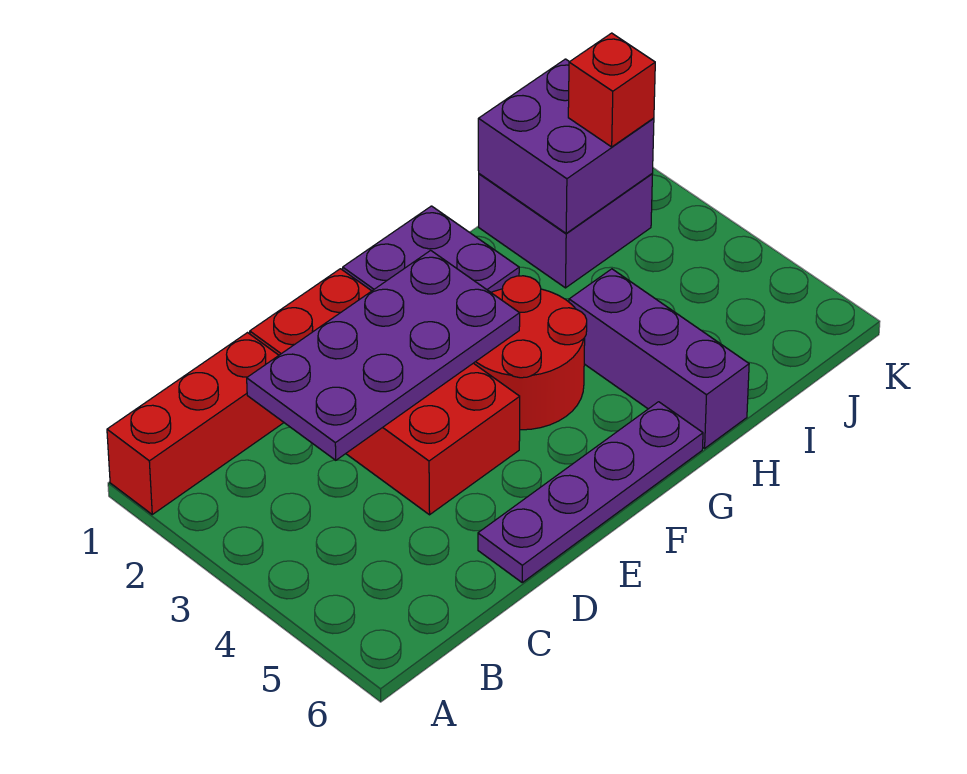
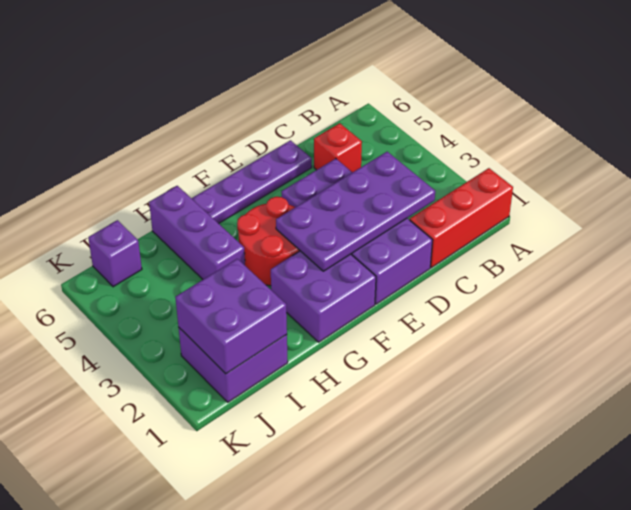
red brick D1:E4 level 1 -> purple brick D1:E4 level 1
red brick J2 level 3 -> red brick C5 level 1
none -> purple brick J6 level 1

